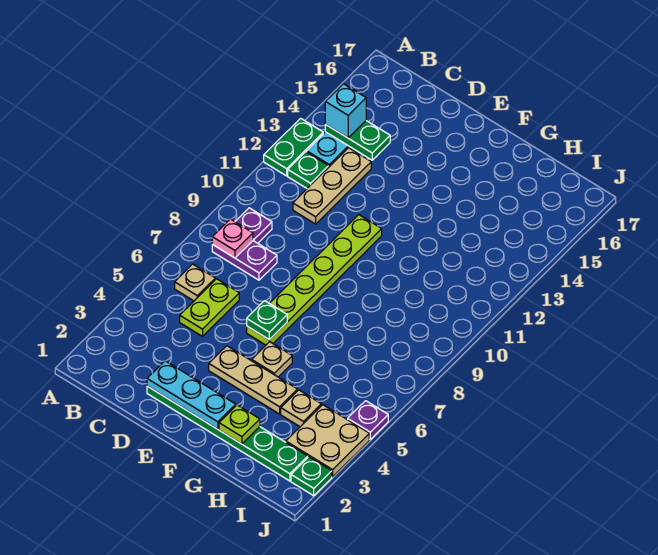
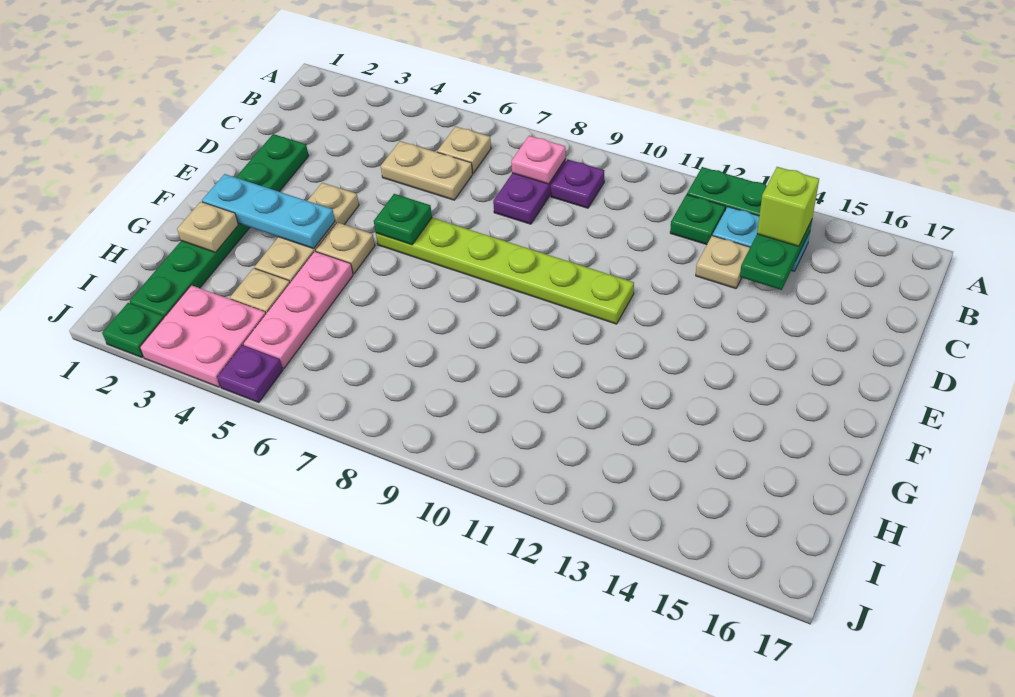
cyan brick B14 level 3 -> lime brick B14 level 3
lime plate C5:C6 level 1 -> tan plate C5:C6 level 1
tan plate C11:C13 level 1 -> tan plate C13 level 1
cyan plate D2:F2 level 2 -> cyan plate F2:F4 level 2
lime plate G2 level 2 -> tan plate G2 level 2
none -> pink plate G5:I5 level 1
tan plate I3:J4 level 1 -> pink plate I3:J4 level 1

